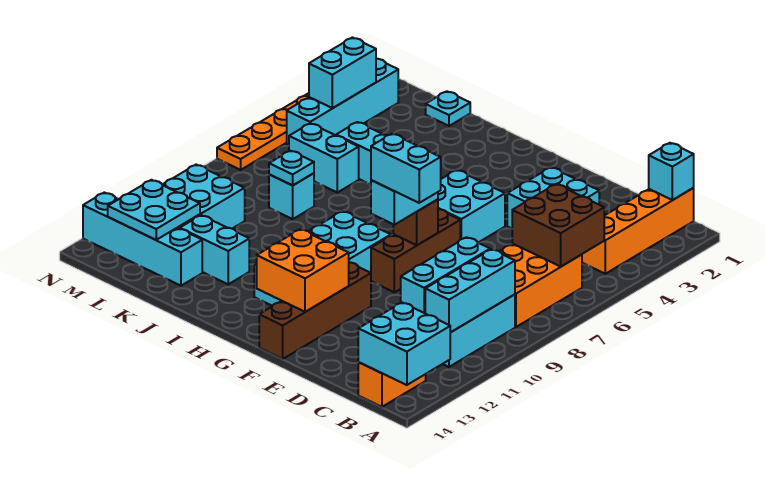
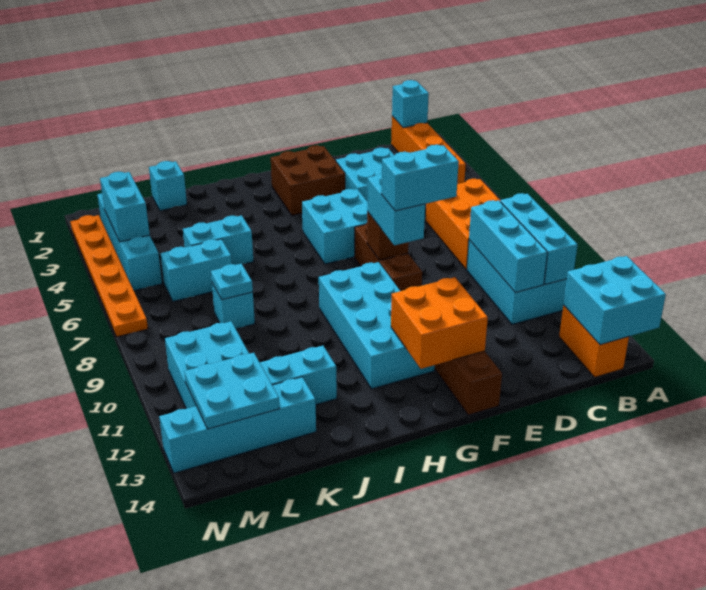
brown brick B5:C6 level 2 -> brown brick F2:G3 level 1
cyan plate K1 level 1 -> cyan brick K1 level 1

